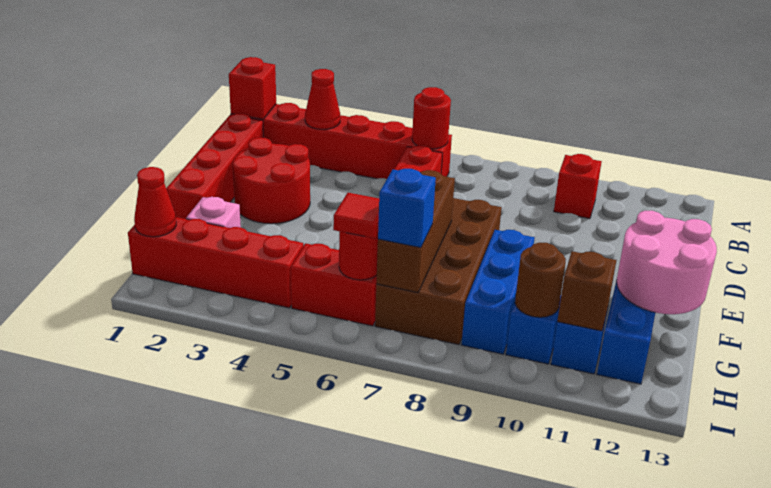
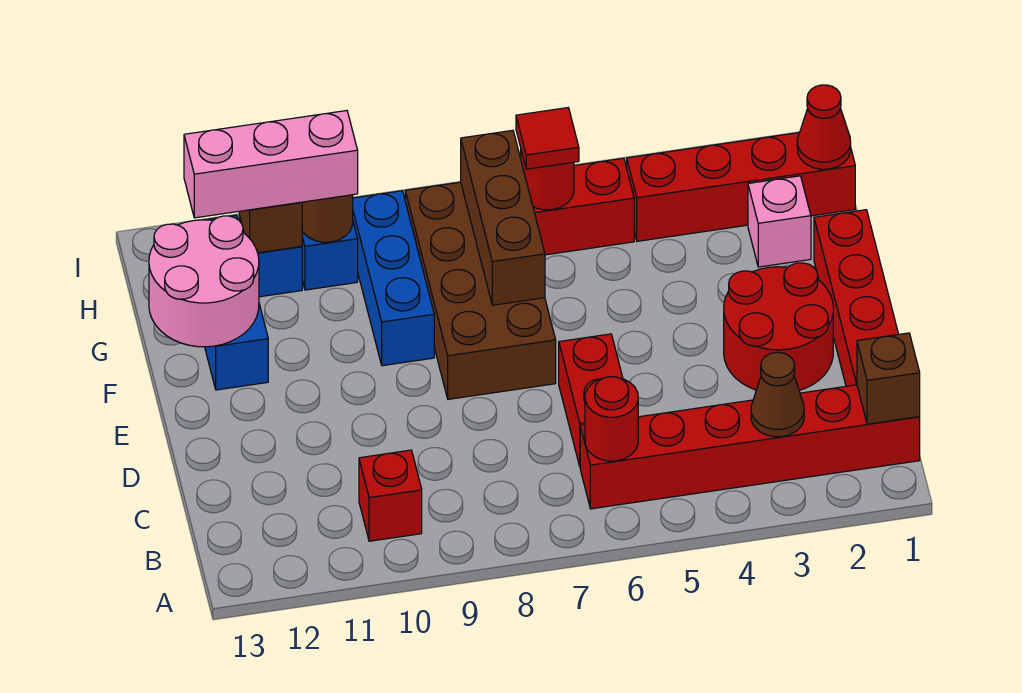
red brick B1 level 2 -> brown brick B1 level 2
red cone B3 level 2 -> brown cone B3 level 2
blue brick H7 level 3 -> none
none -> pink brick H10:H12 level 3

